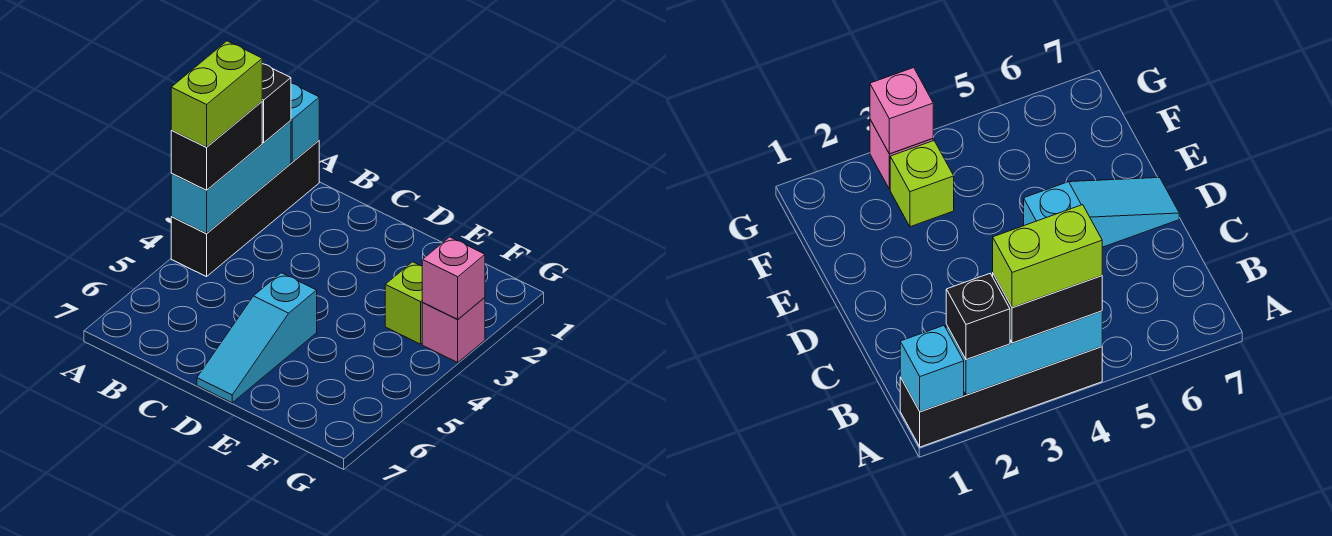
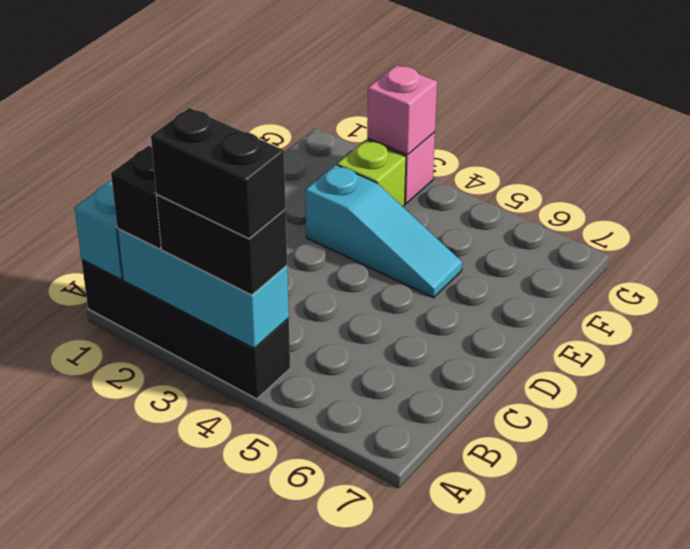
lime brick A3:A4 level 4 -> black brick A3:A4 level 4
cyan slope D5:D7 level 1 top 5 -> cyan slope E3:E5 level 1 top 3

